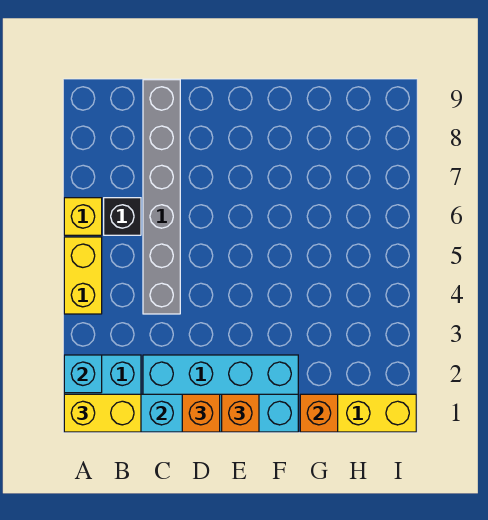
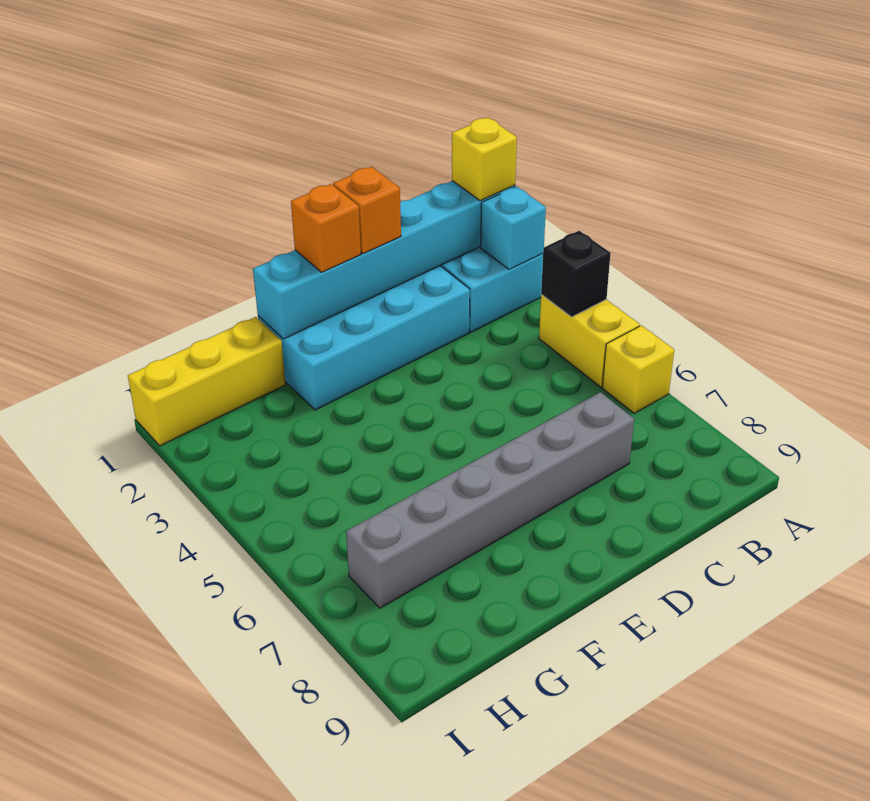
yellow brick A1:B1 level 3 -> yellow brick A1 level 3
black brick B6 level 1 -> black brick A4 level 2
grey brick C4:C9 level 1 -> grey brick C7:H7 level 1
orange brick G1 level 2 -> none

